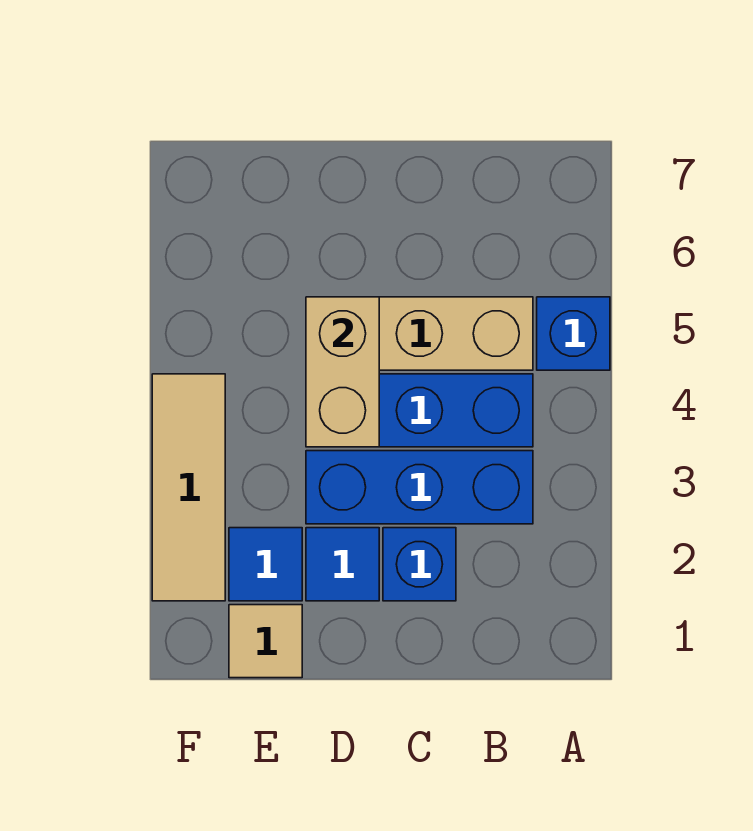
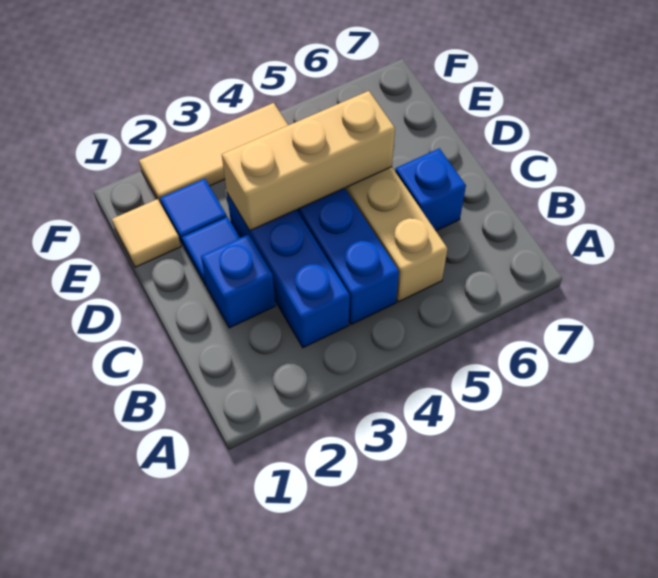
blue brick A5 level 1 -> blue brick C6 level 1
tan brick D4:D5 level 2 -> tan brick D3:D5 level 2

